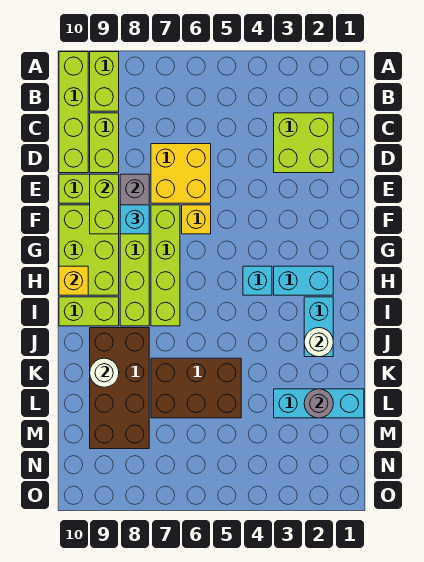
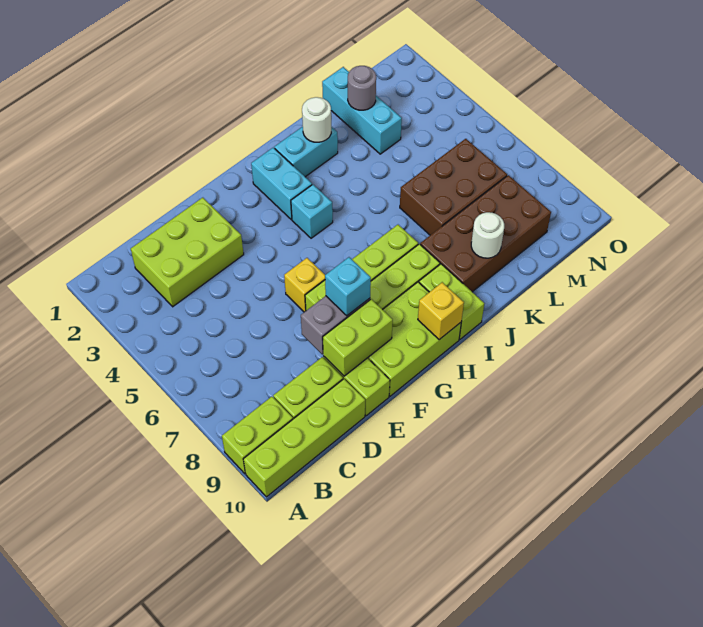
lime brick C2:D3 level 1 -> lime brick C2:E3 level 1
yellow brick D6:E7 level 1 -> none
brown brick K5:L7 level 1 -> brown brick K6:M7 level 1

